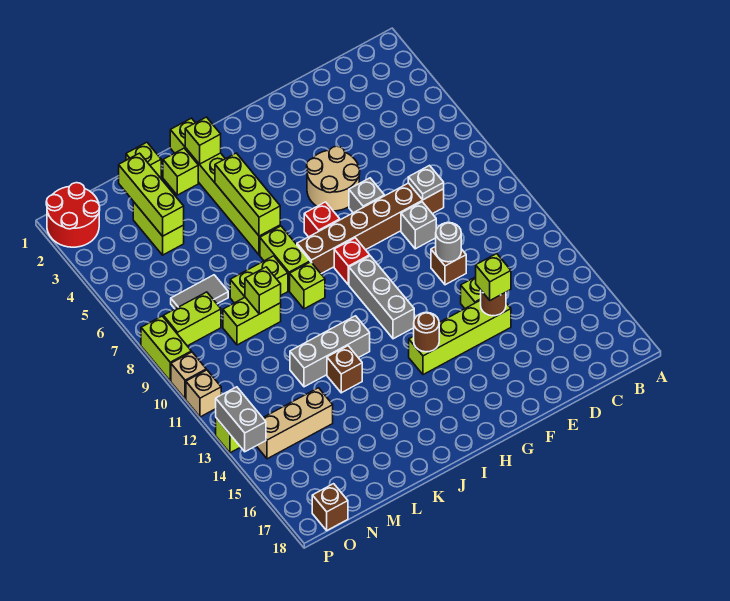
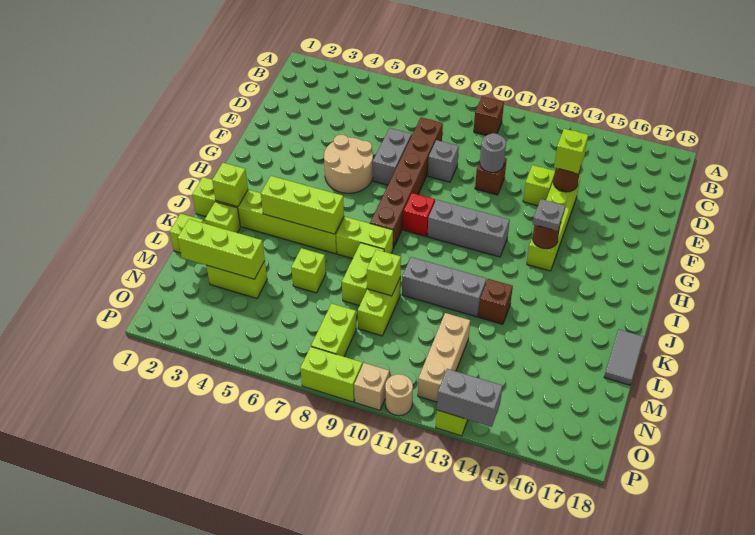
grey plate D8 level 2 -> grey plate H14 level 3
grey brick F7 level 1 -> grey brick E7:F7 level 1
red brick H7 level 1 -> none
lime brick J9 level 1 -> lime brick L6 level 1
grey brick J12:L12 level 1 -> grey brick K10:K12 level 1
grey tile M7:N7 level 1 -> grey tile K18:L18 level 1
tan brick M14:O14 level 1 -> tan brick M12:O12 level 1
red round brick O1:P2 level 1 -> none
brown brick O18 level 1 -> brown brick B10 level 1
tan brick P11 level 1 -> tan round brick P11 level 1

